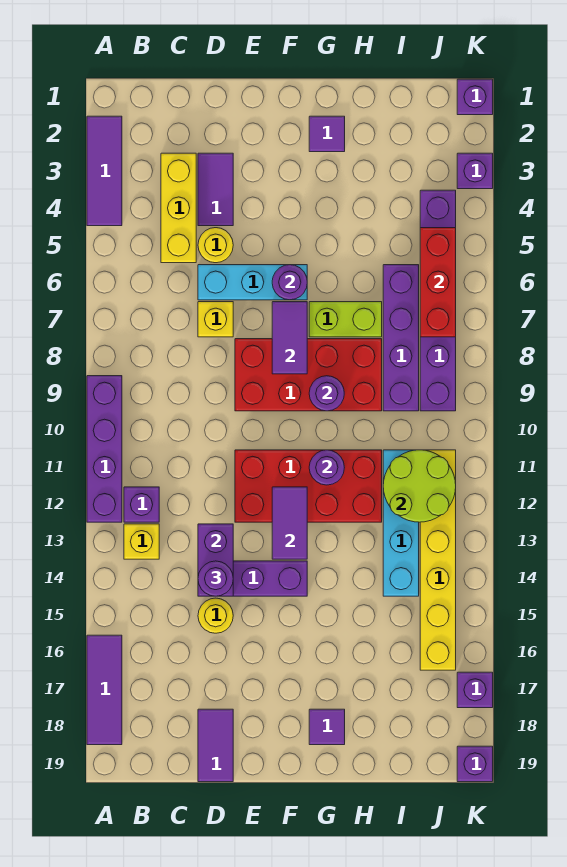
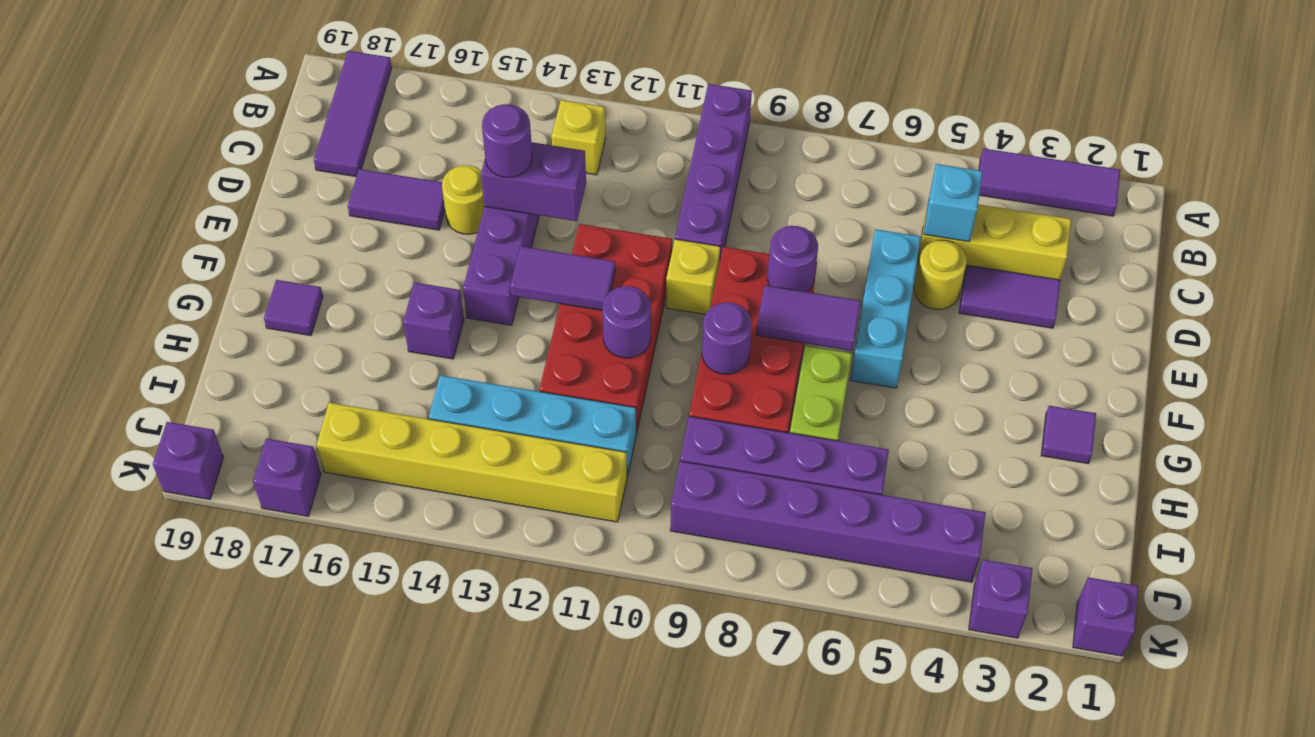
purple brick A9:A12 level 1 -> purple brick A10:D10 level 1
purple tile A16:A18 level 1 -> purple tile A18:C18 level 1
purple brick B12 level 1 -> purple brick G15 level 1
none -> cyan brick C5 level 2
yellow brick D7 level 1 -> yellow brick E10 level 1
purple tile D18:D19 level 1 -> purple tile D16:D17 level 1
purple round brick F6 level 2 -> purple round brick E8 level 2
lime round brick I11:J12 level 2 -> none
red brick J5:J7 level 2 -> none

